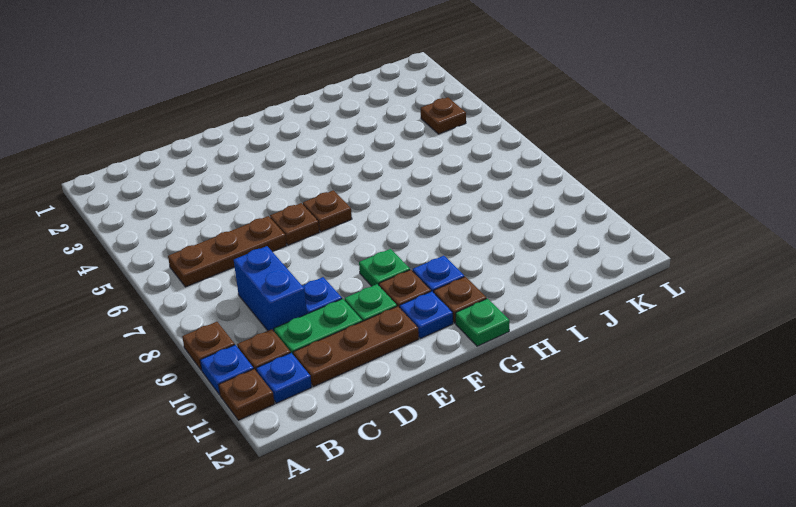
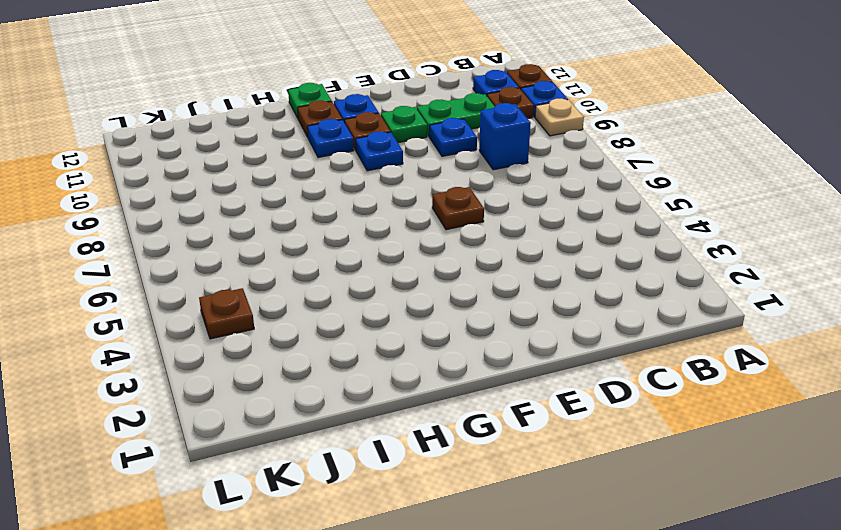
brown plate A9 level 1 -> tan plate A9 level 1
brown plate B6:D6 level 1 -> none
blue brick C8:C9 level 1 -> blue brick C8 level 1
brown plate C11:E11 level 1 -> none
brown plate F6 level 1 -> none
green plate F9 level 1 -> blue plate F9 level 1

